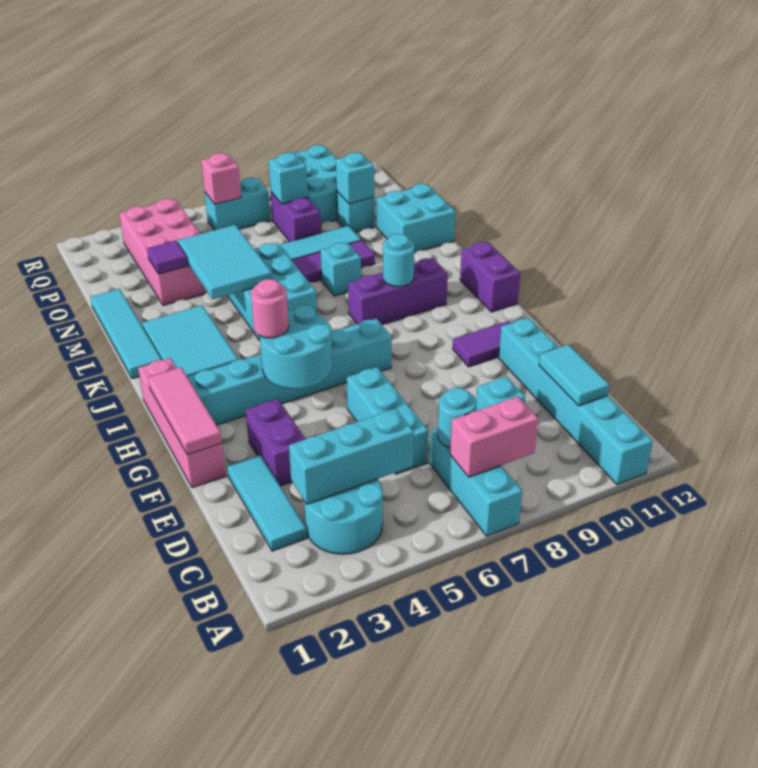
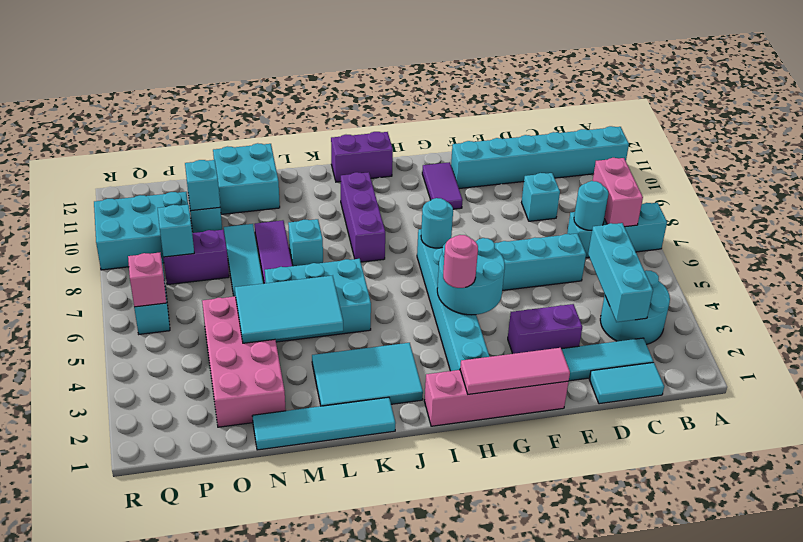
cyan tile C11:D11 level 2 -> cyan tile C1:D1 level 1
cyan round brick J9 level 2 -> cyan round brick H7 level 2
pink brick N3:Q4 level 1 -> pink brick N2:O5 level 1
purple tile N3 level 2 -> none

